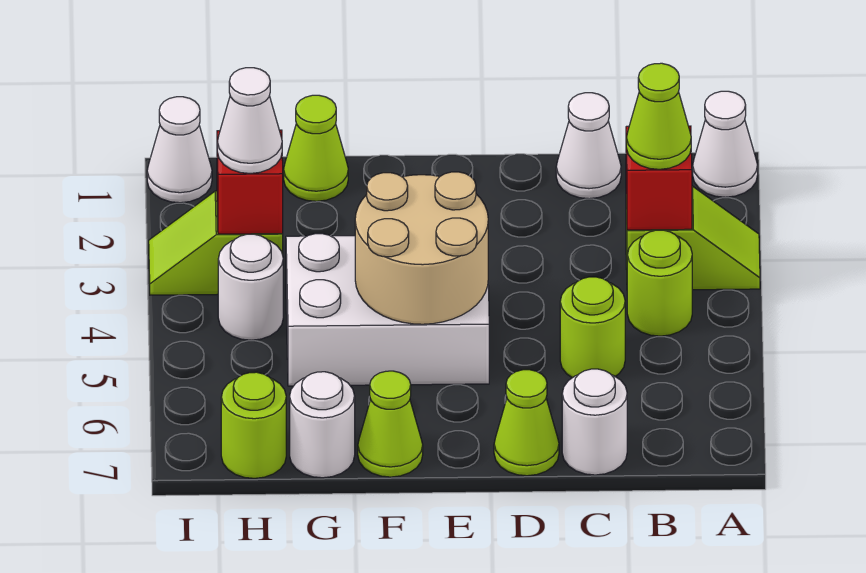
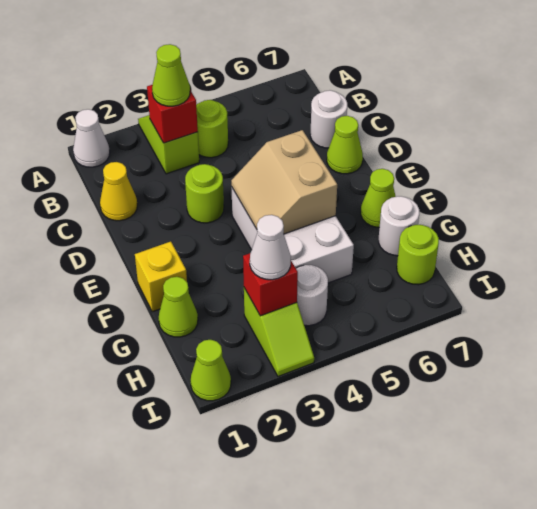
white cone C1 level 1 -> yellow cone C1 level 1
lime round brick C5 level 1 -> lime round brick D3 level 1
tan round brick E4:F5 level 2 -> tan slope E4:F5 level 2 top 5
none -> yellow brick F1 level 1
white cone I1 level 1 -> lime cone I1 level 1

